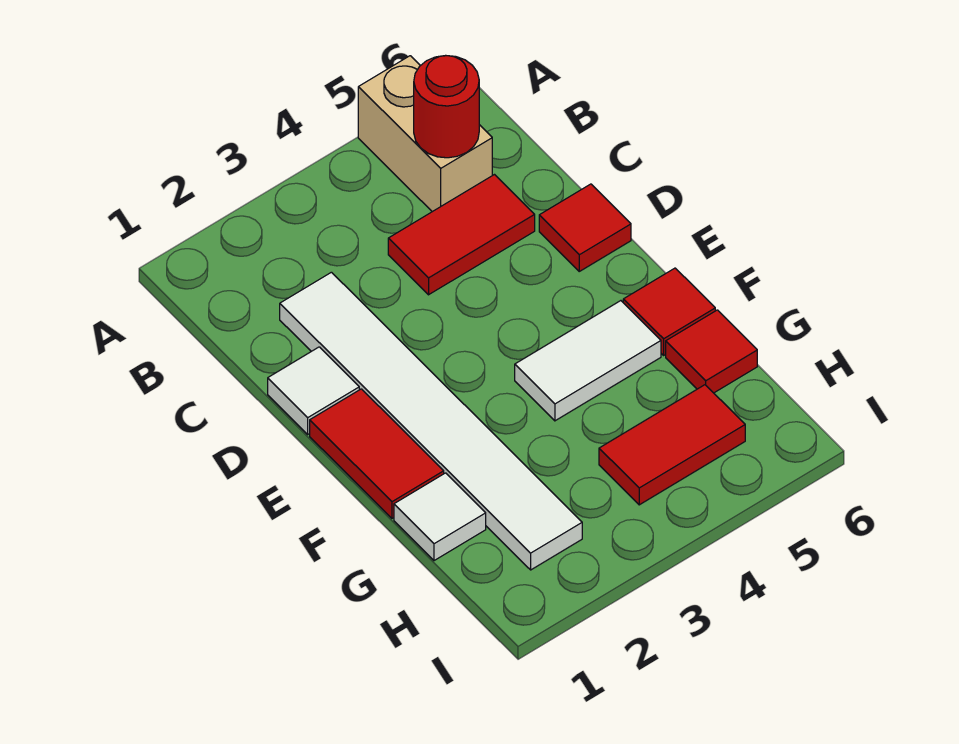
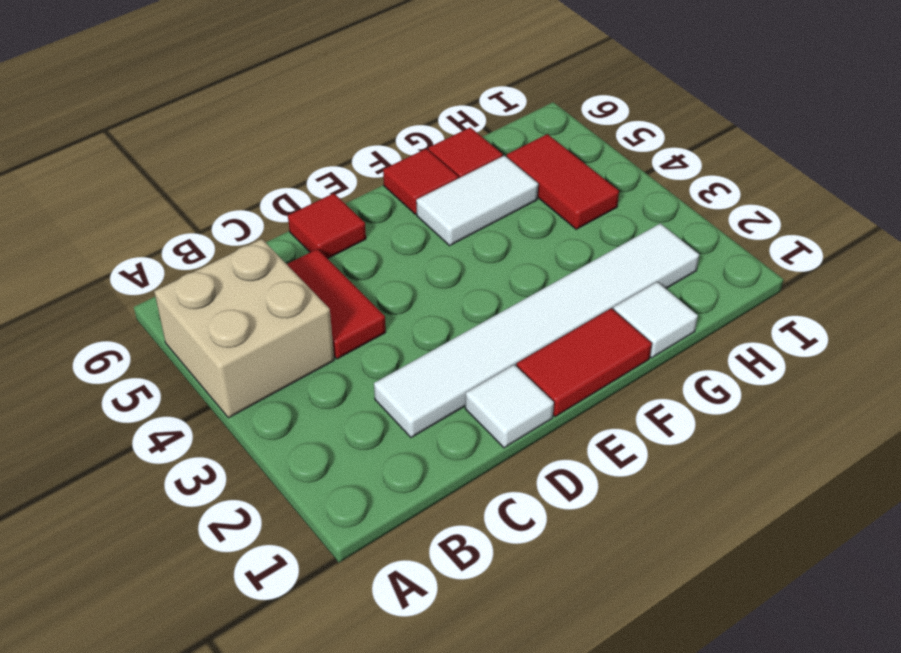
tan brick A5:B5 level 1 -> tan brick A4:B5 level 1
red round brick B5 level 2 -> none
white tile F4:F5 level 1 -> white tile F5:G5 level 1

